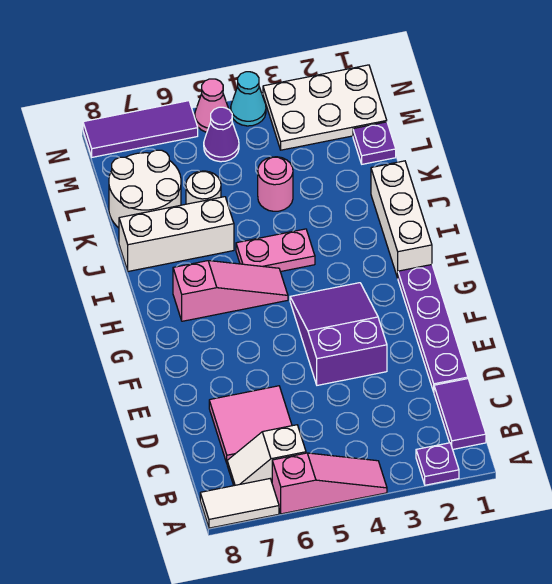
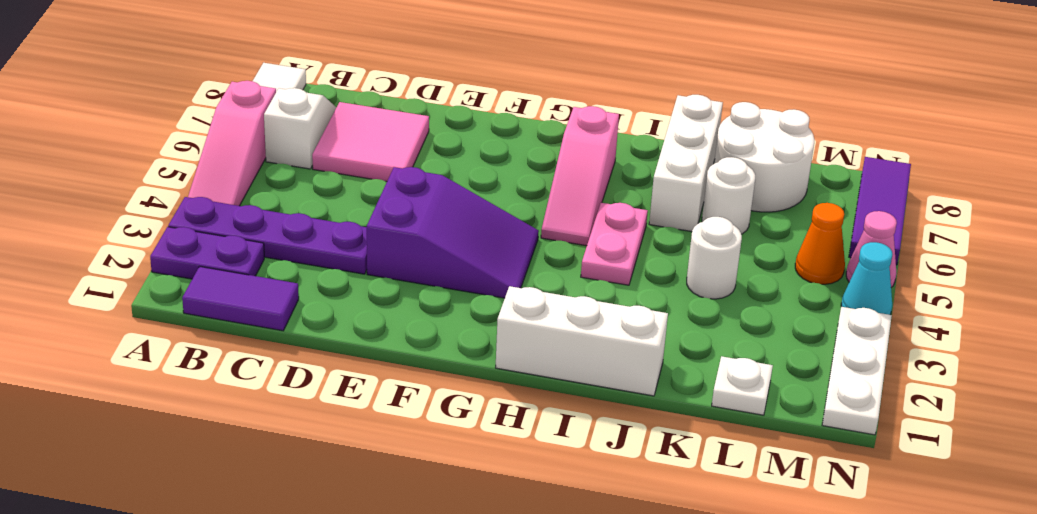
purple plate A2 level 1 -> purple plate A2:B2 level 1
purple plate D1:G1 level 1 -> purple plate A3:D3 level 1
pink round brick K4 level 1 -> white round brick K4 level 1
purple plate L1 level 1 -> white plate L1 level 1
white plate M1:N3 level 1 -> white plate N1:N3 level 1
purple cone M5 level 1 -> orange cone M5 level 1

